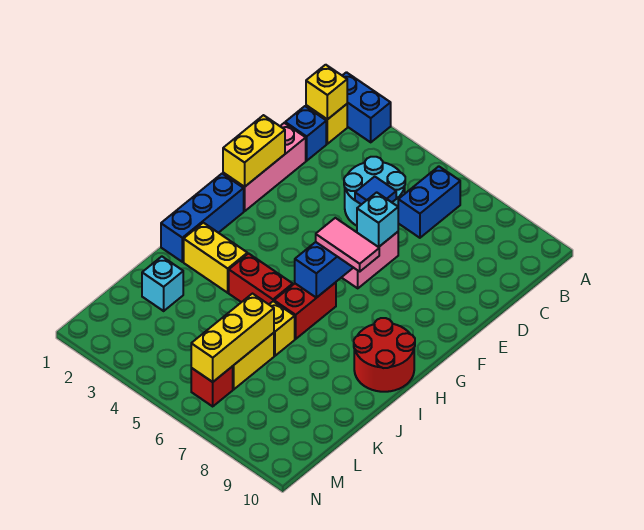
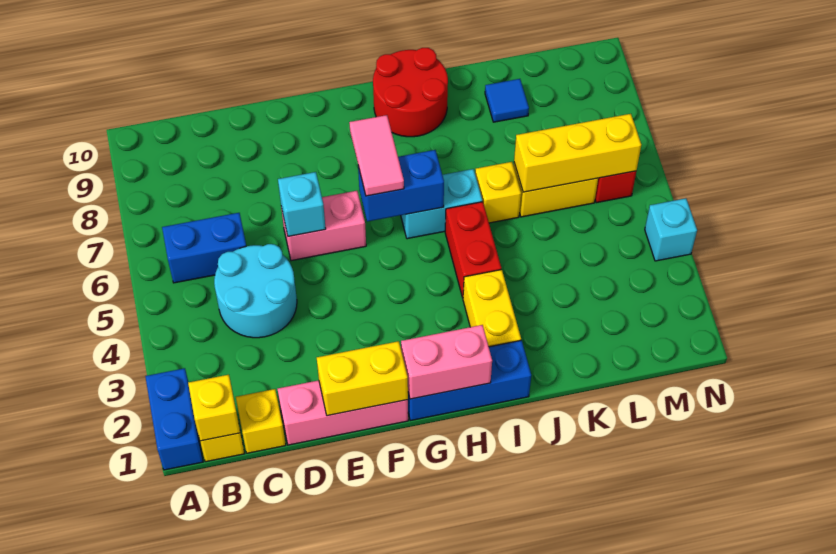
blue brick C1 level 1 -> yellow brick C1 level 1
blue tile D5 level 2 -> blue tile K9 level 1
none -> pink brick G1:H1 level 2
red brick H6:I6 level 1 -> cyan brick H6:I6 level 1
cyan brick K2 level 1 -> cyan brick N4 level 1

